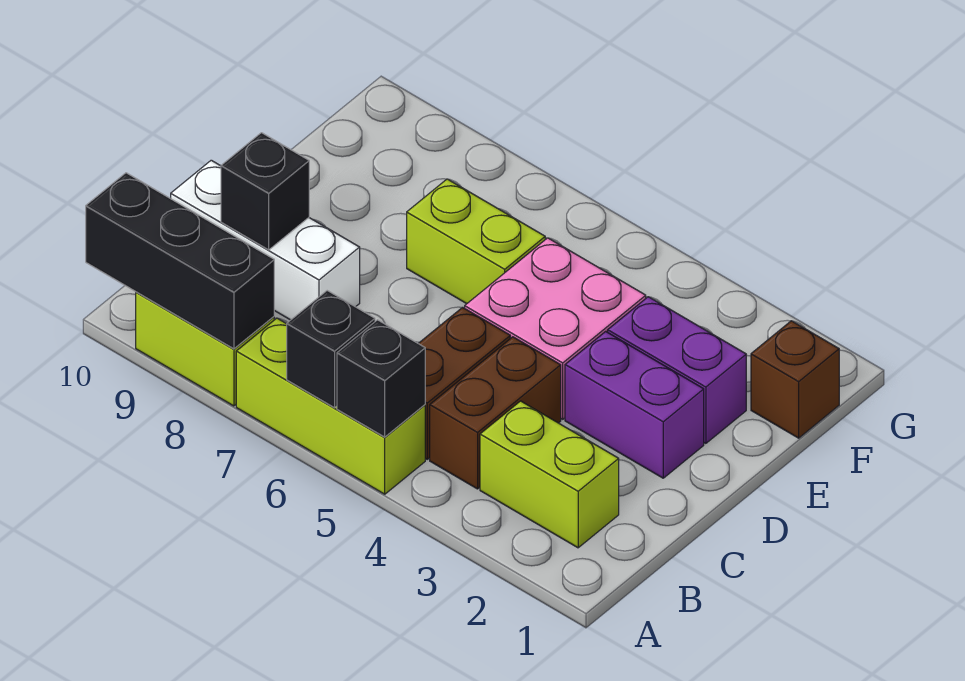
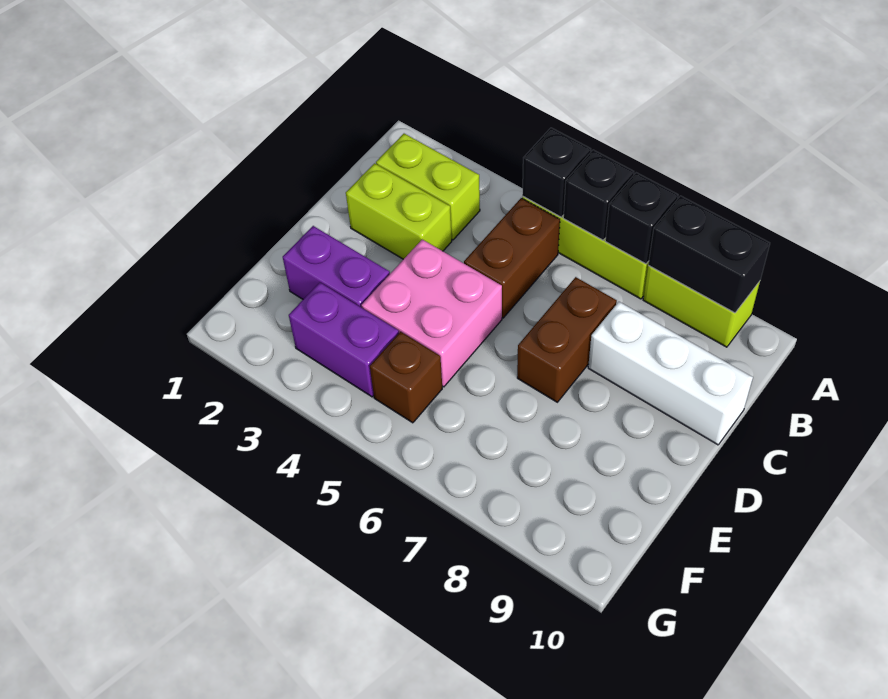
black brick A8:A10 level 2 -> black brick A8:A9 level 2
brown brick B4:C4 level 1 -> brown brick C7:D7 level 1
black brick C9 level 2 -> black brick A7 level 2
purple brick D2:D3 level 1 -> purple brick F3:F4 level 1
lime brick E6:E7 level 1 -> lime brick C2:C3 level 1
brown brick F1 level 1 -> brown brick F5 level 1

